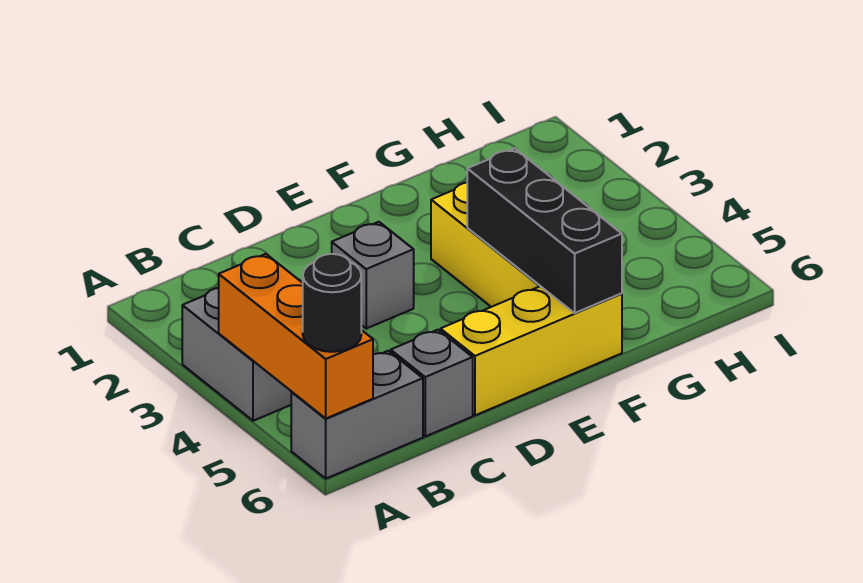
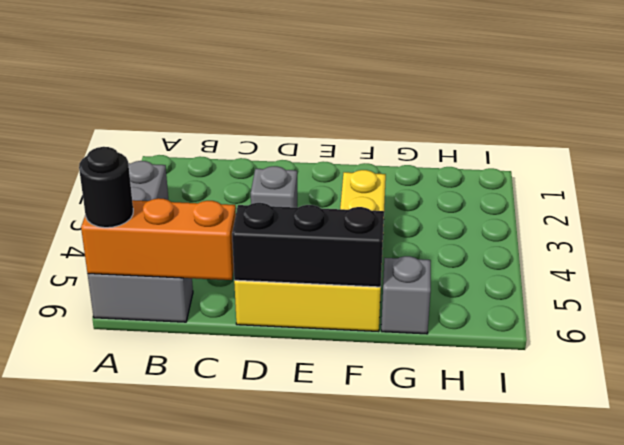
orange brick A4:A6 level 2 -> orange brick A6:C6 level 2
grey brick C6 level 1 -> grey brick G6 level 1
black brick F4:F6 level 2 -> black brick D6:F6 level 2

